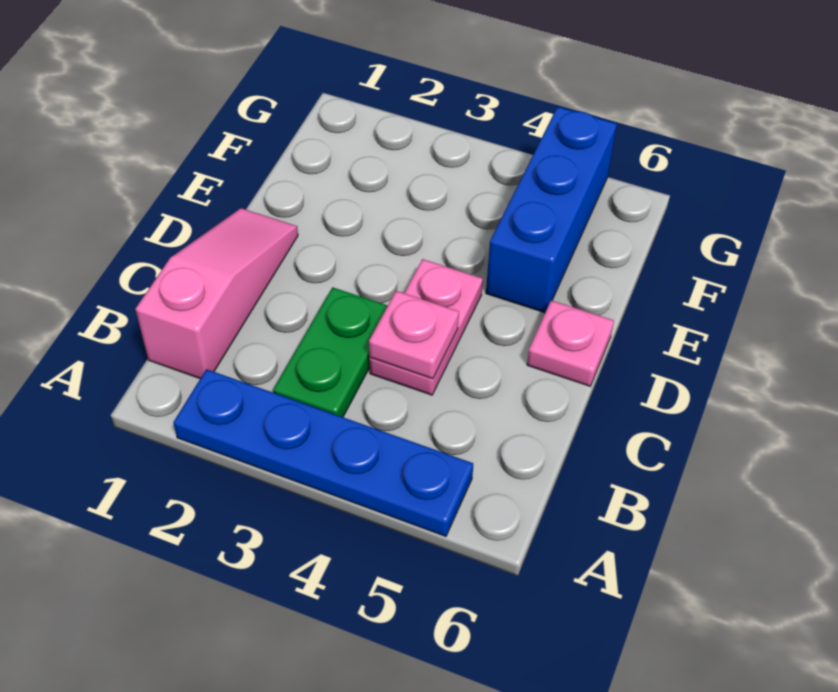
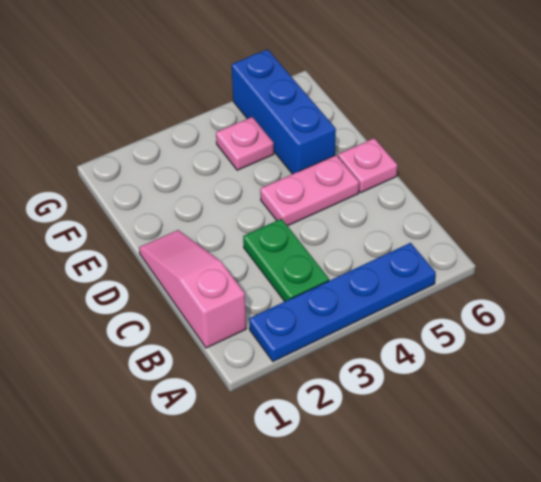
pink plate C4:D4 level 1 -> pink plate D4:D5 level 1
pink plate C4 level 2 -> pink plate F4 level 1

